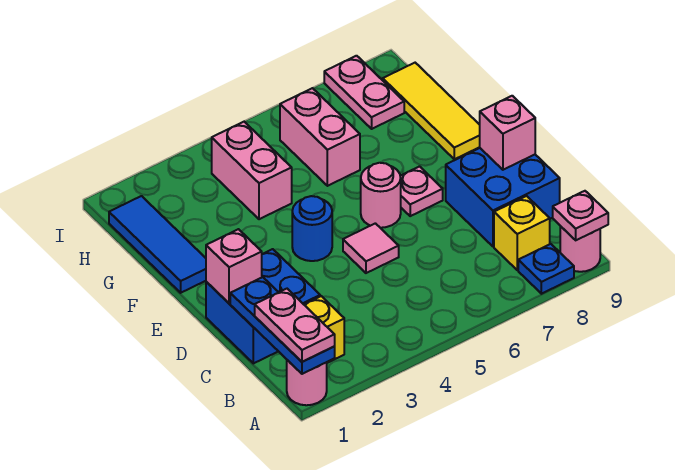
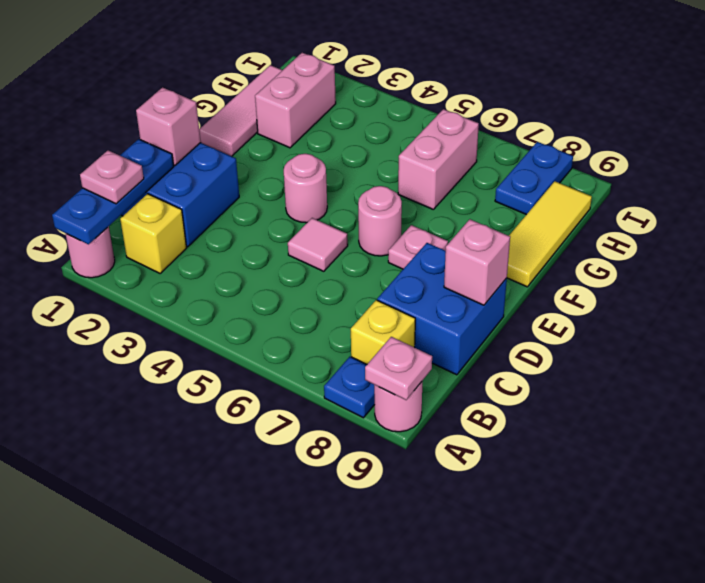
pink plate A1:B1 level 3 -> pink plate B1 level 3
blue round brick E4 level 1 -> pink round brick E4 level 1
blue tile F1:H1 level 1 -> pink tile F1:H1 level 1
pink brick G4:H4 level 1 -> pink brick G2:H2 level 1
pink plate H8:I8 level 1 -> blue plate H8:I8 level 1

